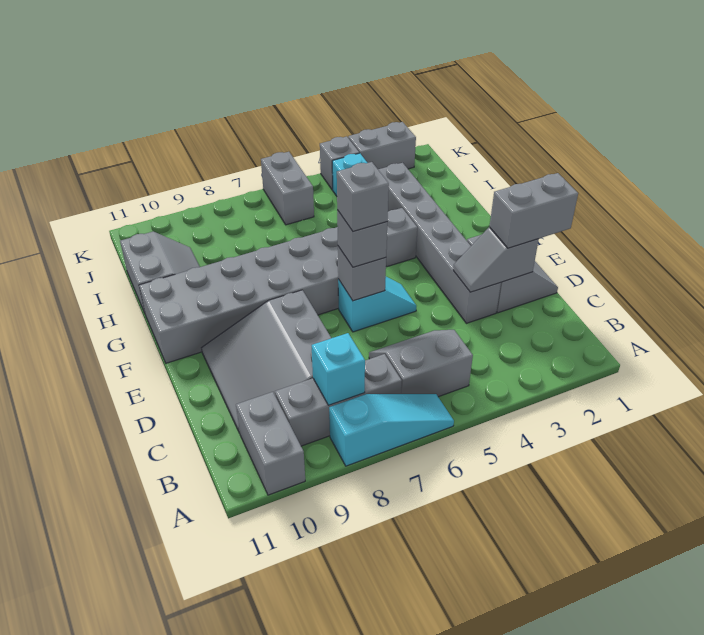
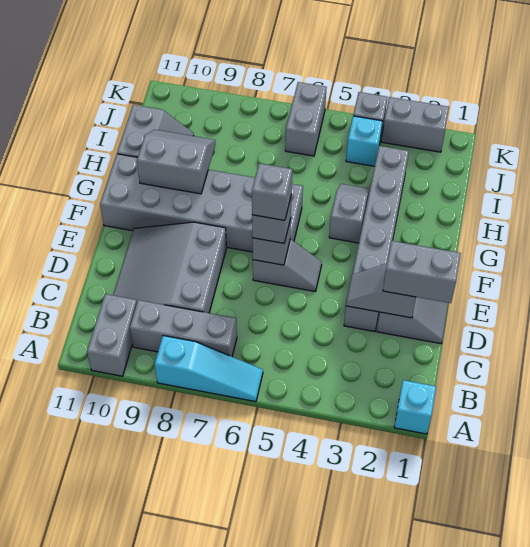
grey slope B5:C6 level 1 top B -> grey slope G9:H10 level 2 top G
cyan brick B8 level 2 -> cyan brick A1 level 1
cyan slope E5:E6 level 1 top 6 -> grey slope E5:E6 level 1 top 6

